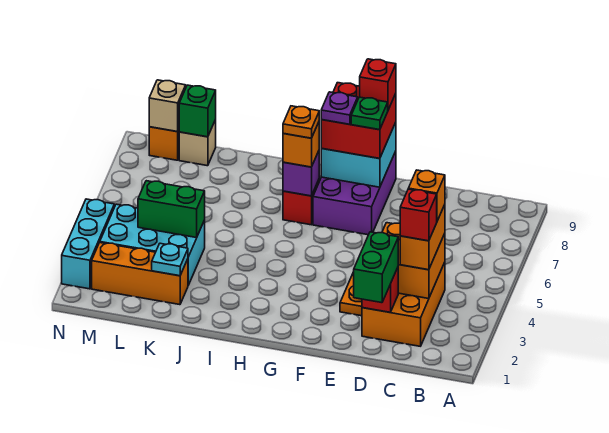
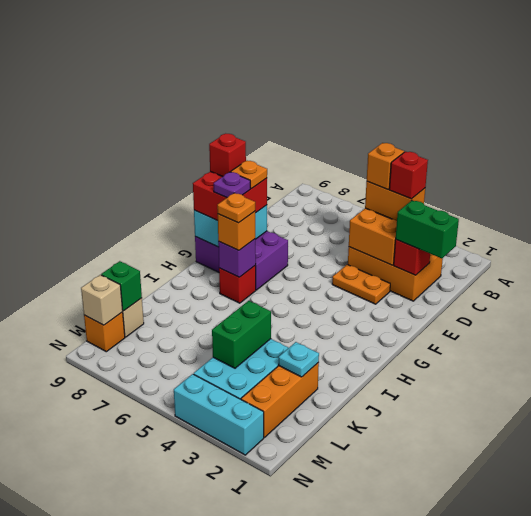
green plate F8 level 4 -> orange plate F8 level 4

